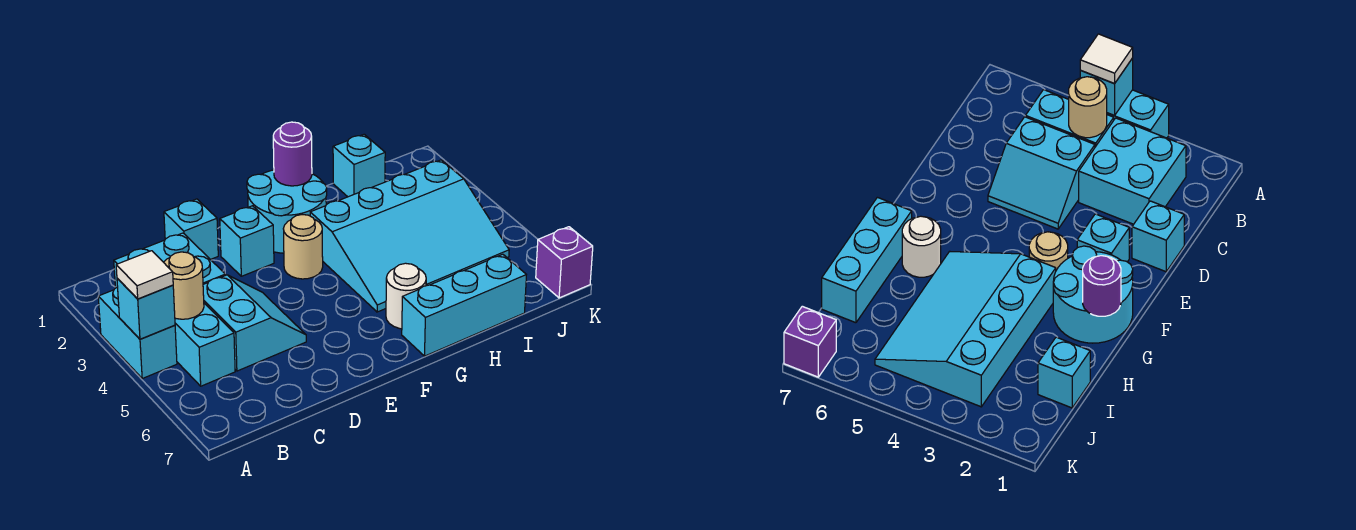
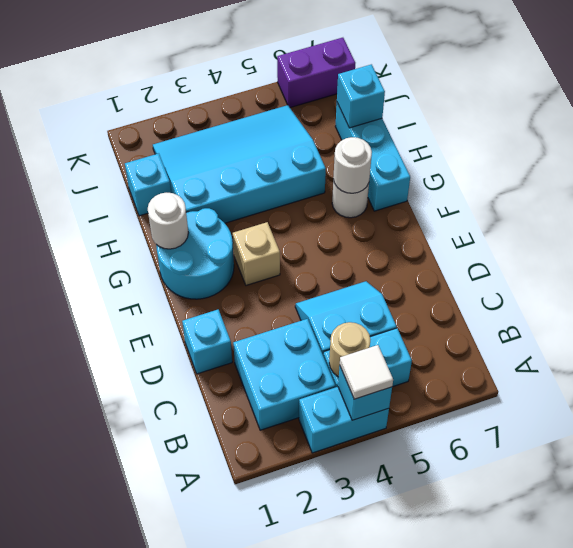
cyan brick E2 level 1 -> cyan brick I7 level 2
tan round brick F3 level 1 -> tan brick F3 level 1
purple round brick G1 level 2 -> white round brick G1 level 2
cyan slope G3:J5 level 1 top 3 -> cyan slope H2:J5 level 1 top H
none -> white round brick G6 level 2
purple brick K7 level 1 -> purple brick K6:K7 level 1

